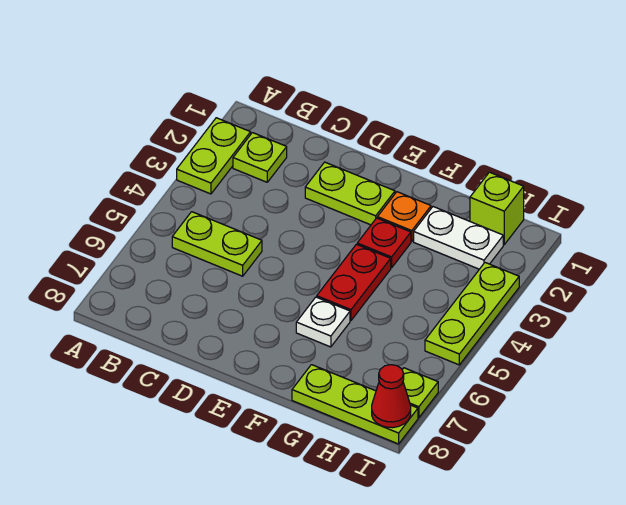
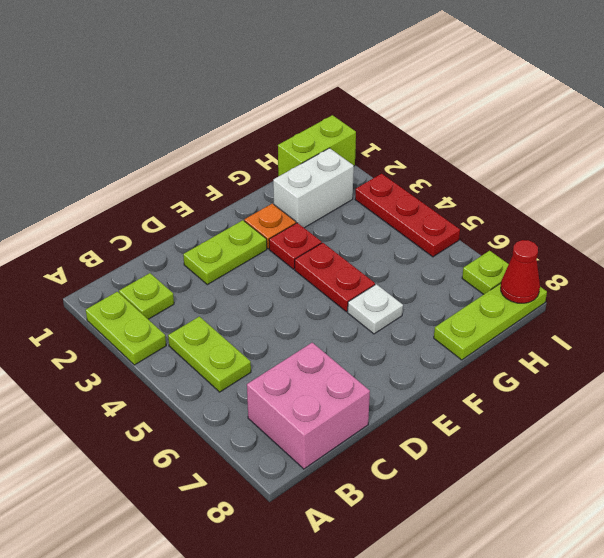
lime plate B5:C5 level 1 -> lime plate B4:B5 level 1
none -> pink brick B7:C8 level 1
white plate G2:H2 level 1 -> white brick G2:H2 level 1
lime brick H1 level 1 -> lime brick H1:I1 level 1
lime plate I3:I5 level 1 -> red plate I3:I5 level 1

